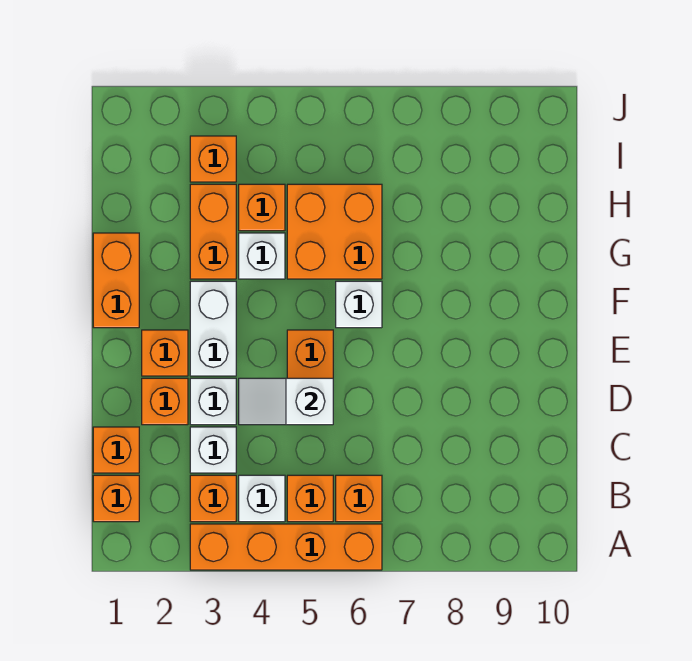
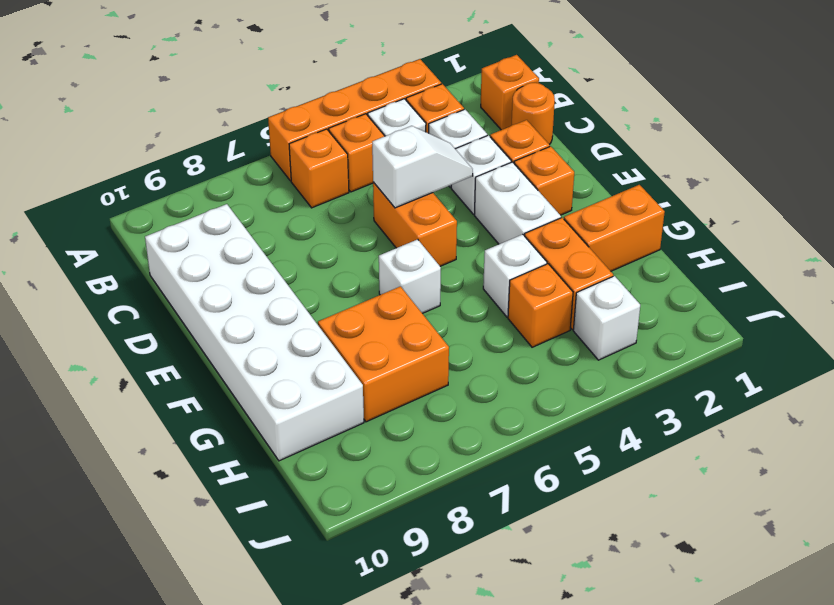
orange brick C1 level 1 -> orange round brick C1 level 1
none -> white brick C9:H10 level 1
orange brick F1:G1 level 1 -> orange brick G1:G2 level 1
orange brick G5:H6 level 1 -> orange brick G7:H8 level 1
orange brick I3 level 1 -> white brick I3 level 1

